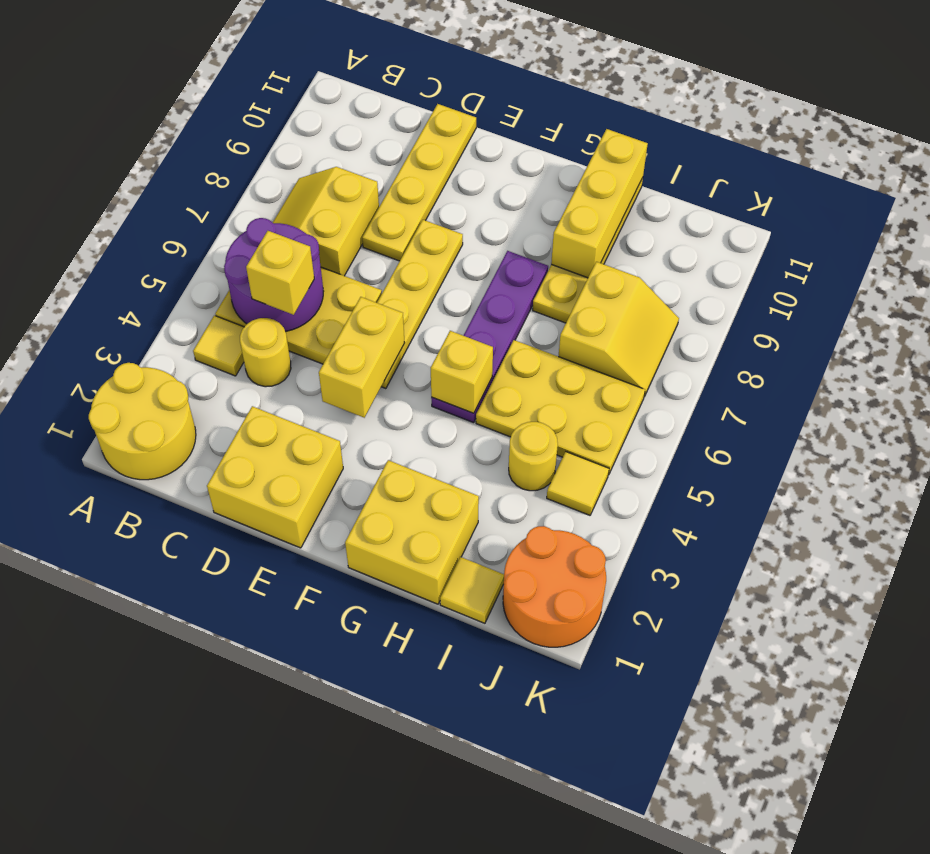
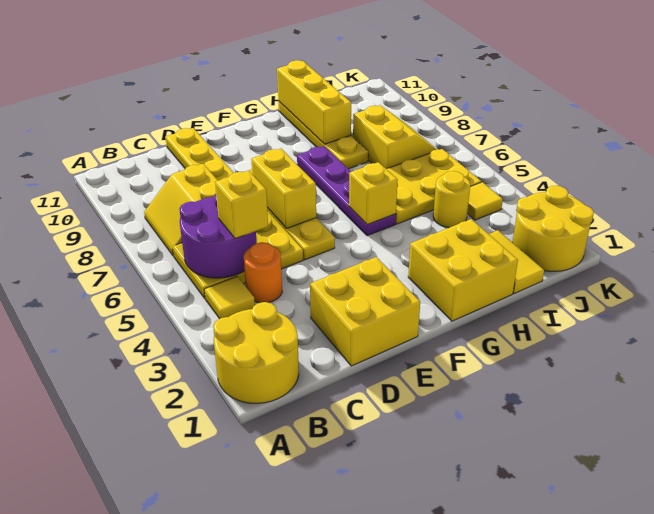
yellow round brick C4 level 1 -> orange round brick C4 level 1
yellow brick E4:E5 level 2 -> yellow brick E6:E7 level 2
yellow tile I1 level 1 -> yellow tile I1:I2 level 1
orange round brick J1:K2 level 1 -> yellow round brick J1:K2 level 1

